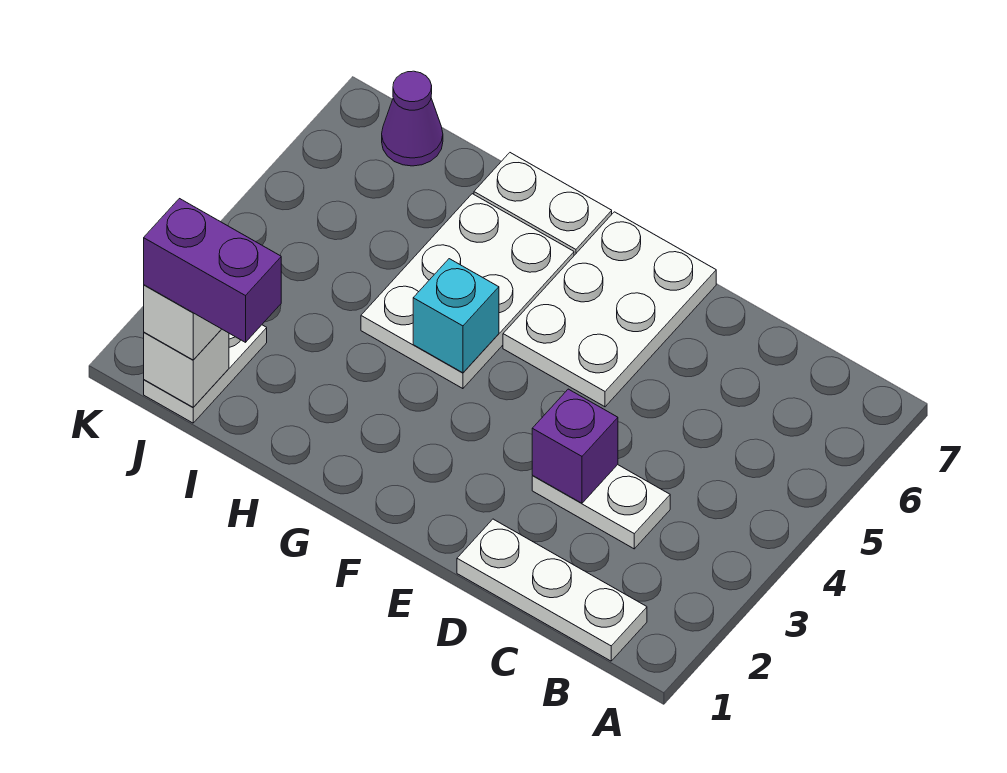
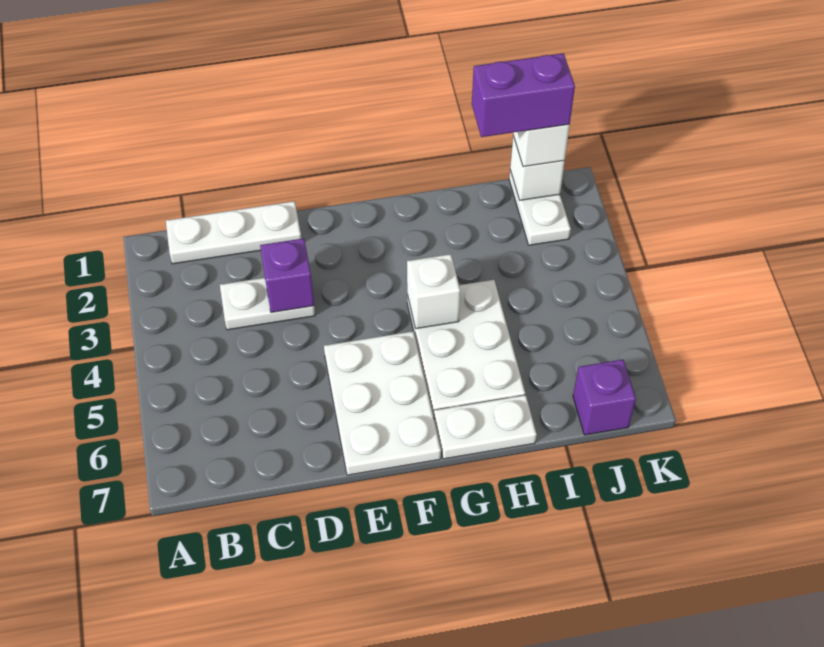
cyan brick G4 level 2 -> white brick G4 level 2
purple cone J7 level 1 -> purple brick J7 level 1

